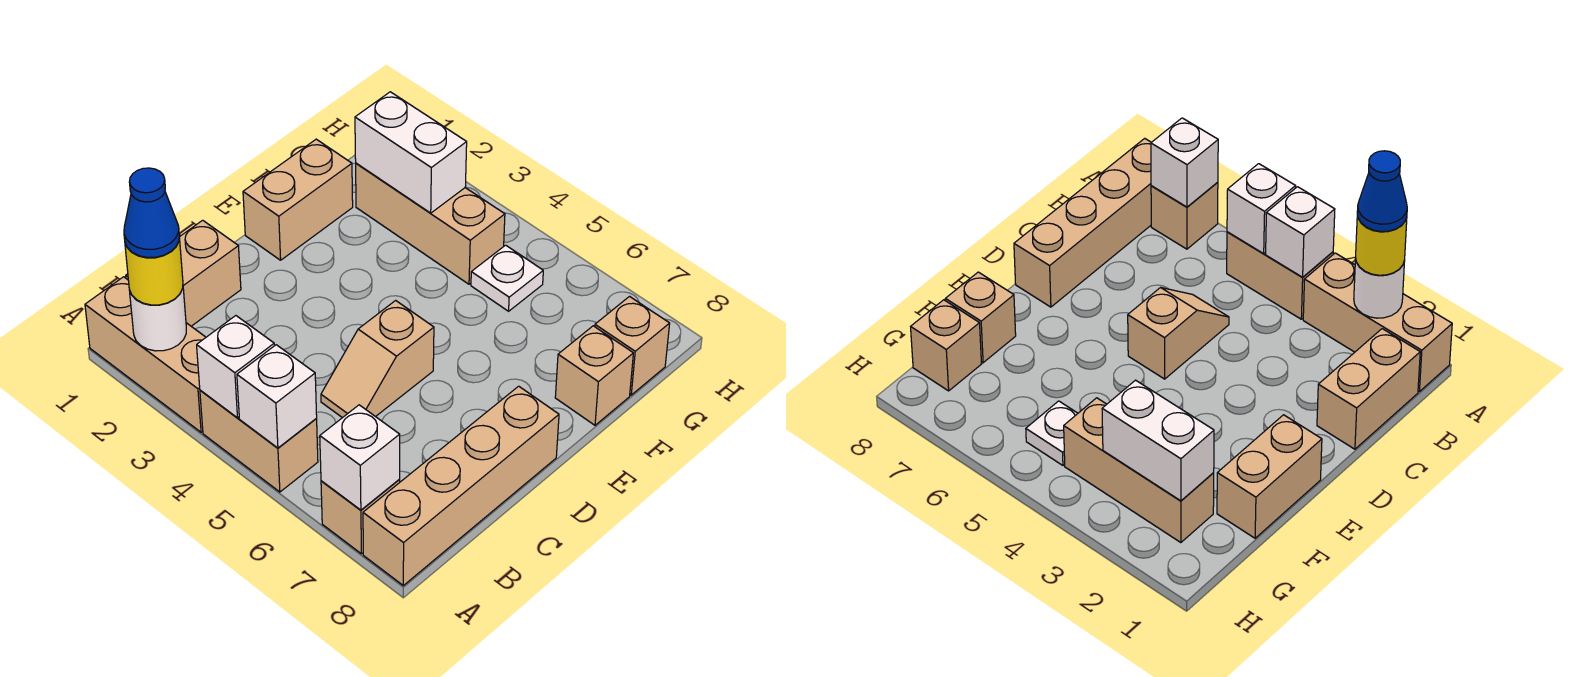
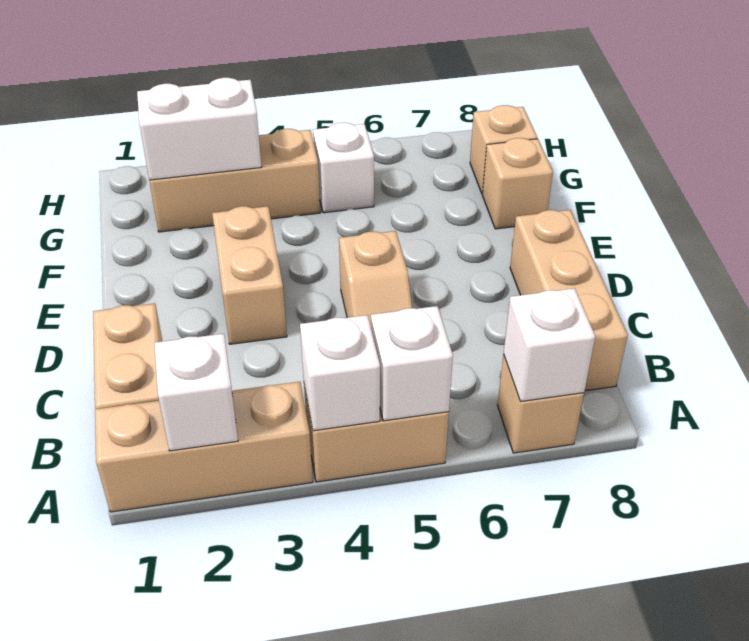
white round brick A2 level 2 -> white brick A2 level 2
yellow round brick A2 level 3 -> none
blue cone A2 level 4 -> none
tan brick A8:D8 level 1 -> tan brick B8:D8 level 1
tan brick E1:F1 level 1 -> tan brick D3:E3 level 1
white plate G5 level 1 -> white brick G5 level 1

